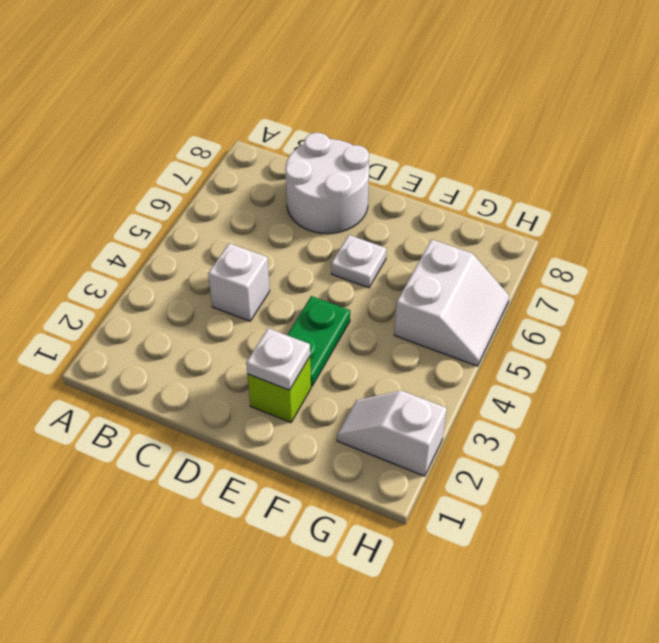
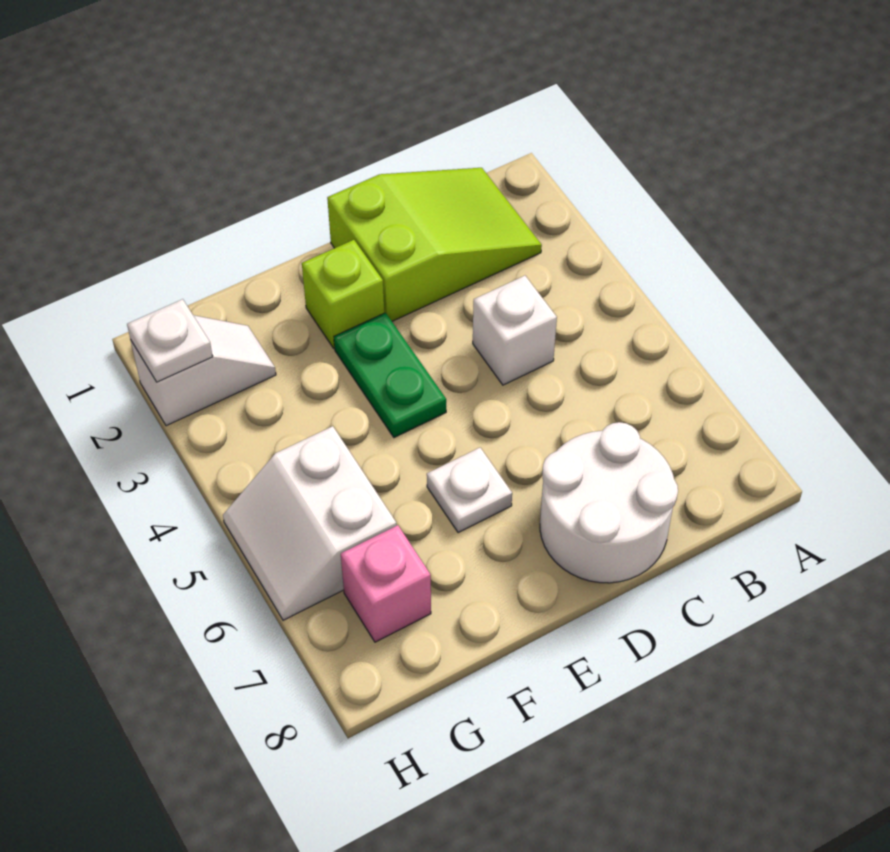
none -> lime slope B1:D2 level 1 top D
white plate E2 level 2 -> white plate H2 level 2
none -> pink brick G7 level 1

